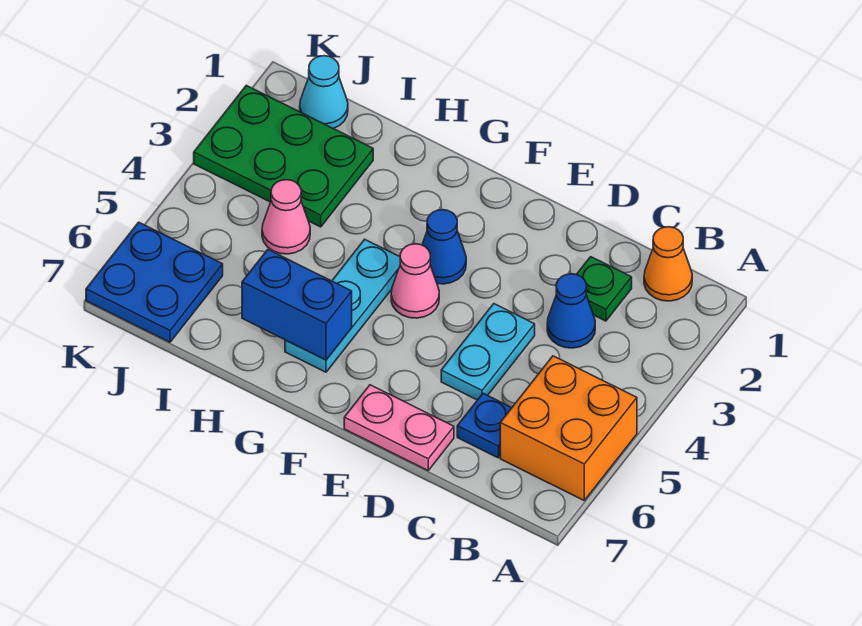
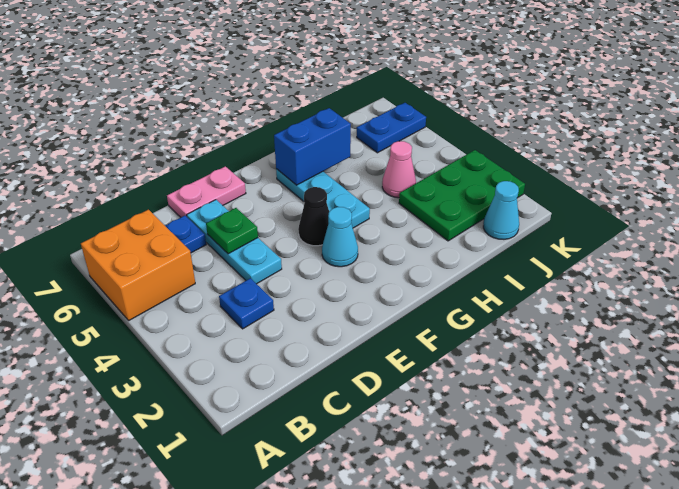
orange cone B1 level 1 -> none
green plate C2 level 1 -> green plate D5 level 2
blue cone C3 level 1 -> blue plate C3 level 1
cyan plate D4:D5 level 1 -> cyan plate D4:D6 level 1
blue cone F3 level 1 -> cyan cone F3 level 1
pink cone F4 level 1 -> black cone F4 level 1
blue plate J6:K7 level 1 -> blue plate J6:K6 level 1

